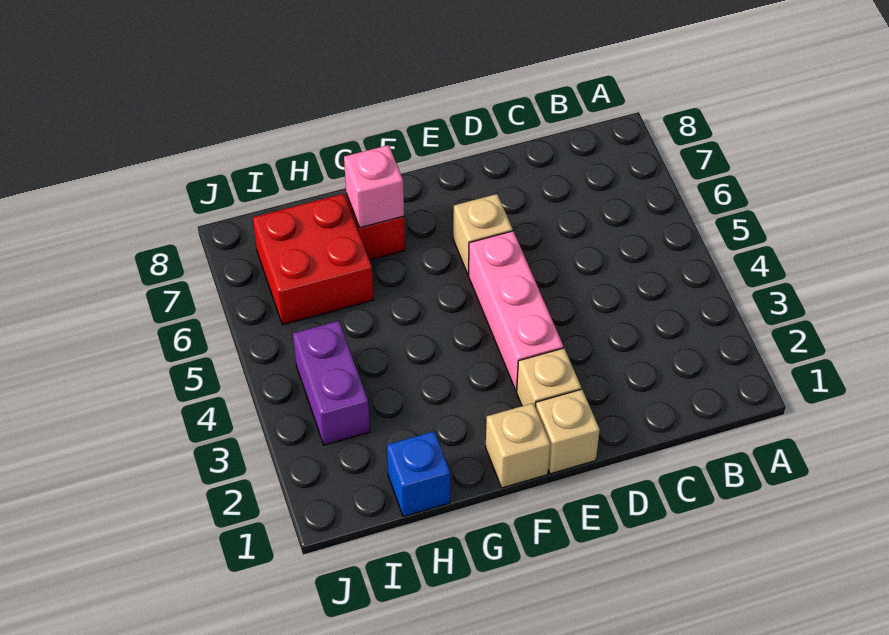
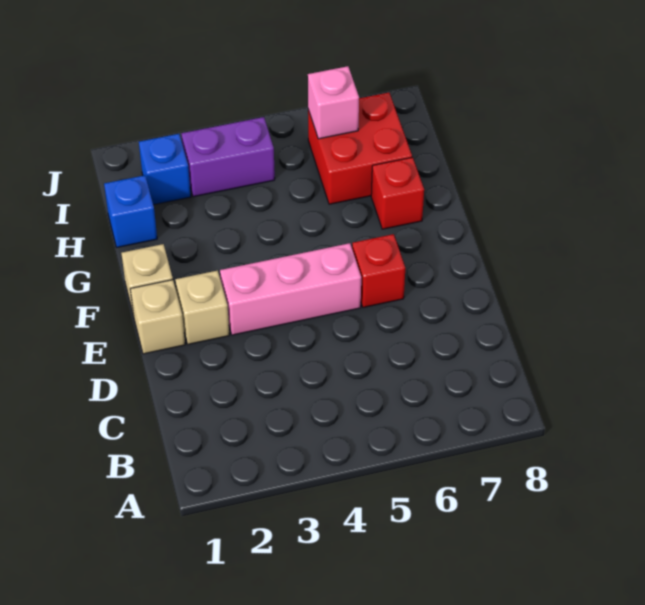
tan brick E6 level 1 -> red brick E6 level 1
pink brick G7 level 2 -> pink brick I6 level 2
none -> blue brick I2 level 1

